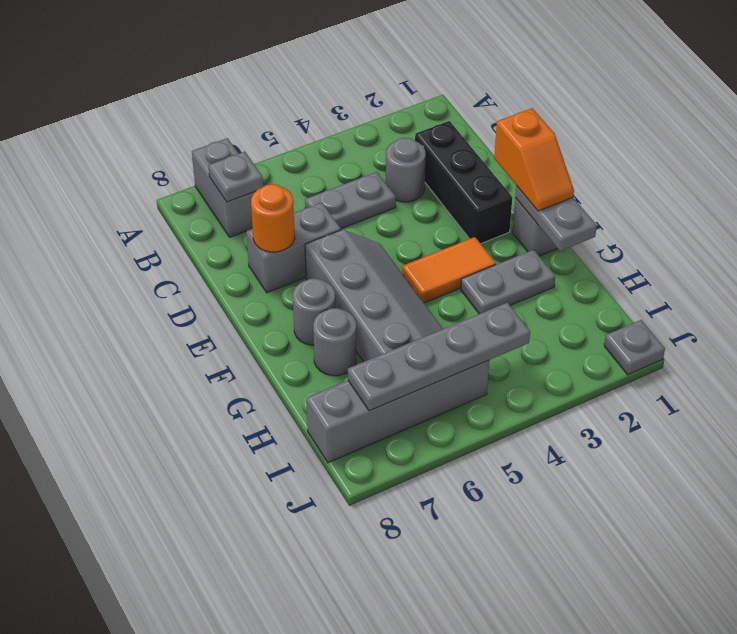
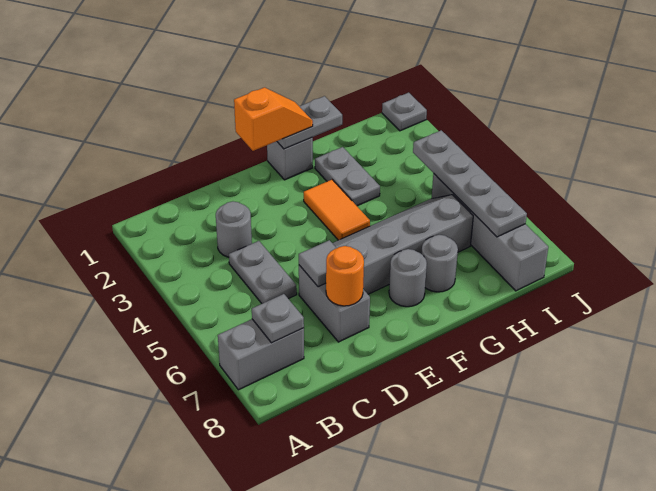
black brick C2:E2 level 1 -> none
none -> grey tile D6 level 2

